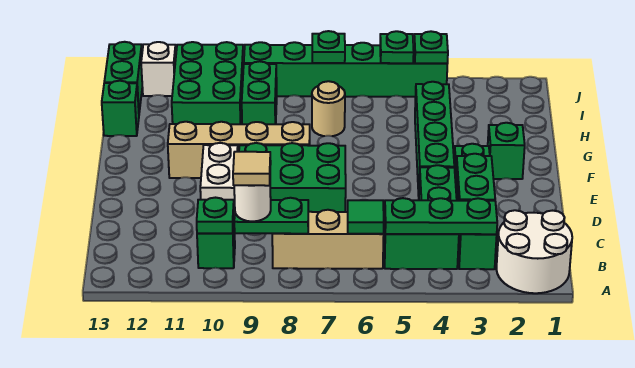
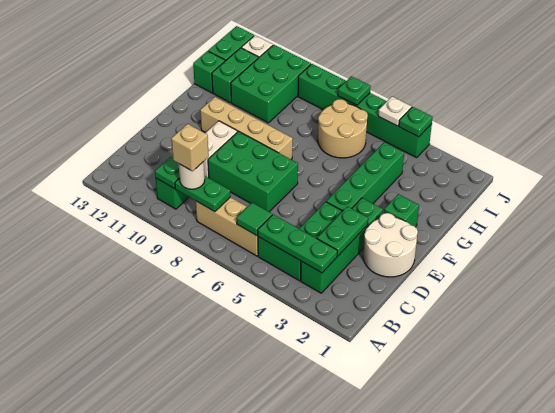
white round brick A1:B2 level 1 -> white round brick D1:E2 level 1
tan tile B9 level 4 -> tan brick B9 level 4
tan round brick H7 level 1 -> tan round brick H6:I7 level 1
green brick H9:I9 level 1 -> green brick H12:I12 level 1
green plate J5 level 2 -> white plate J5 level 2

